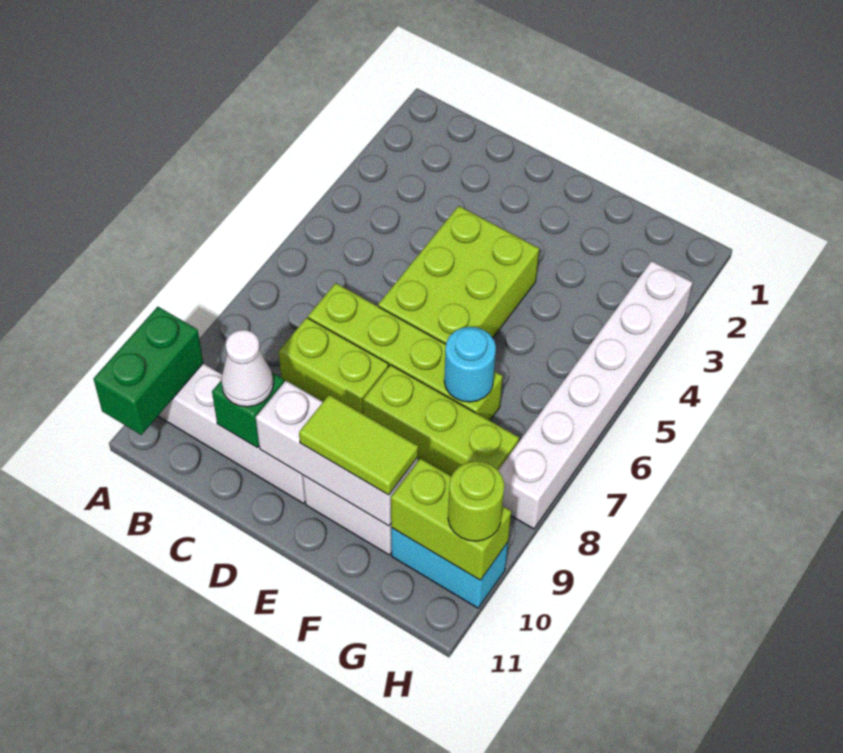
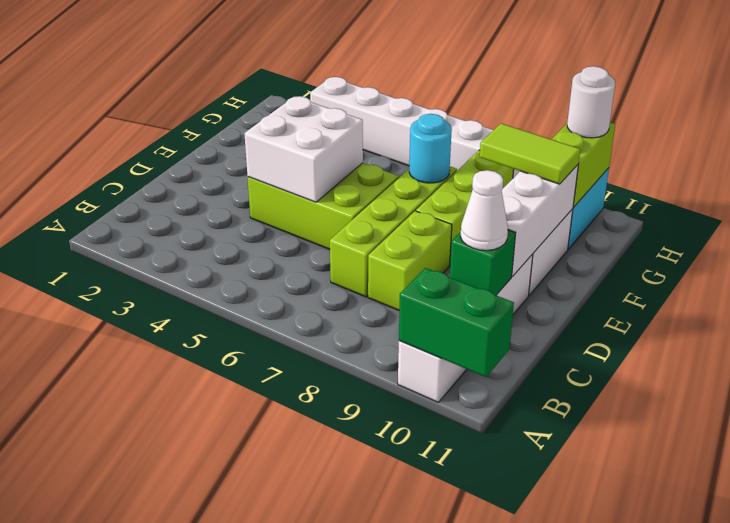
none -> white brick D4:E5 level 2
lime tile E10:F10 level 3 -> lime tile F9:F10 level 3
lime round brick H10 level 3 -> white round brick H10 level 3

